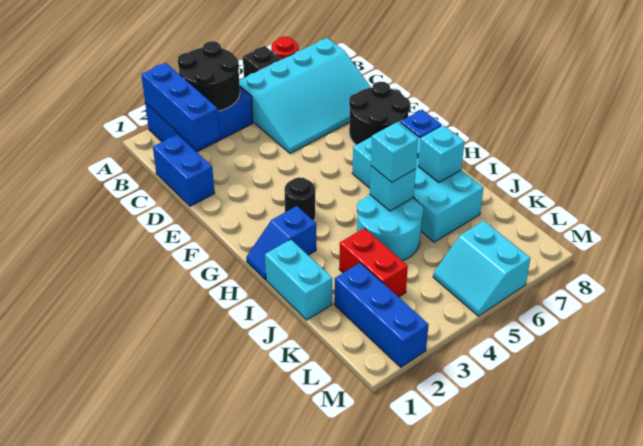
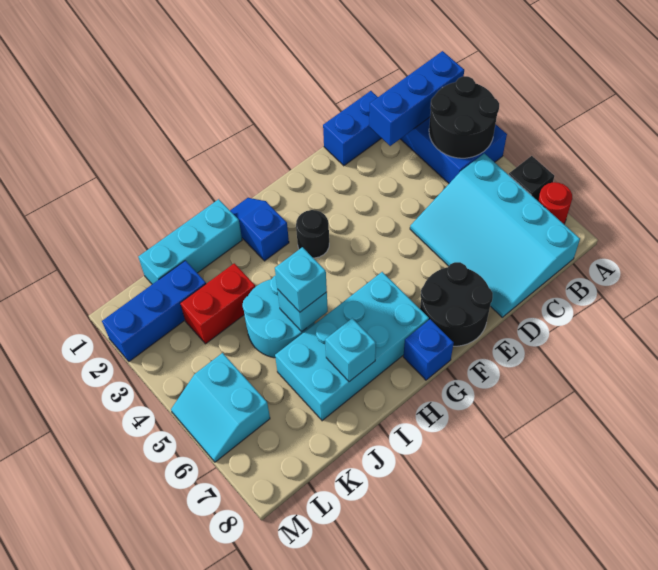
cyan brick I1:J1 level 1 -> cyan brick I1:K1 level 1
cyan slope L5:M6 level 1 top 6 -> cyan slope L5:M6 level 1 top L

